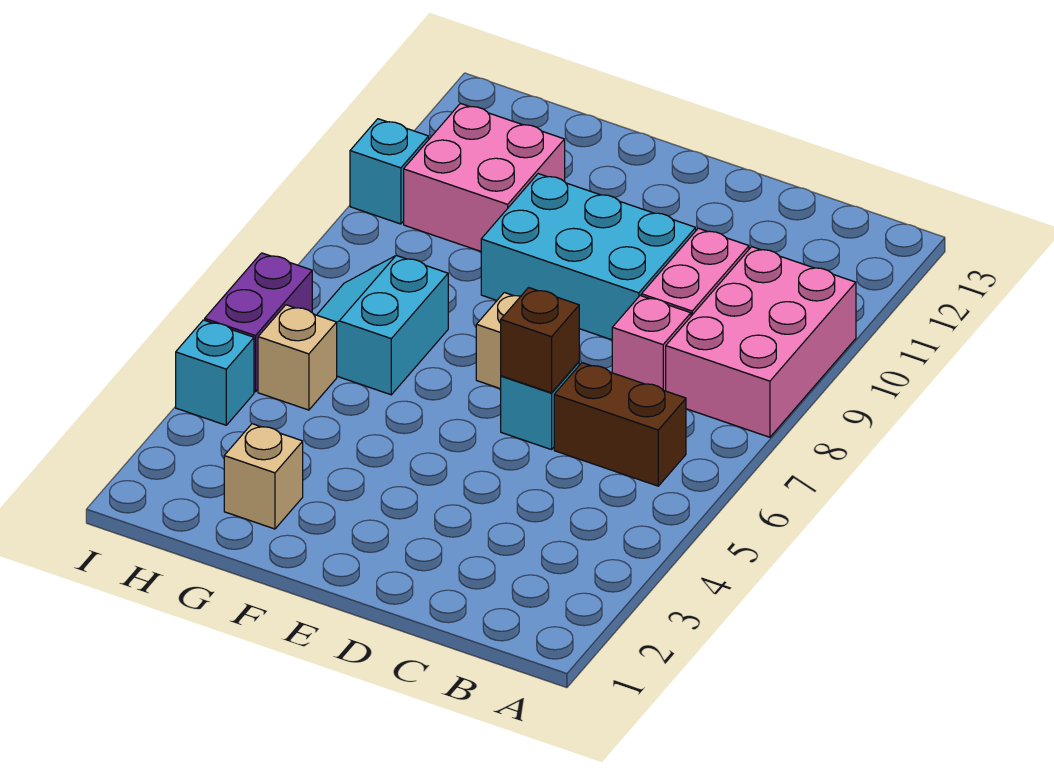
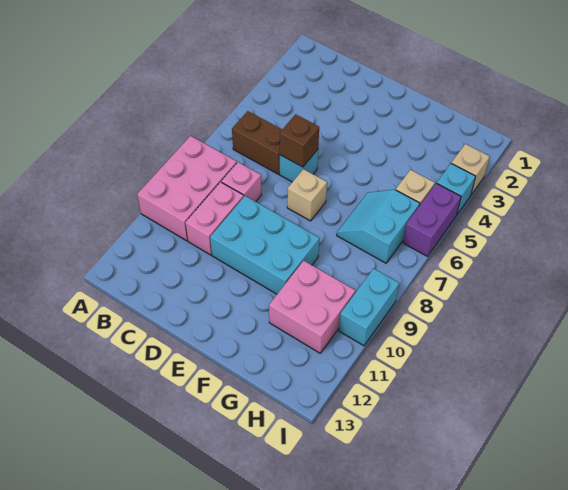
tan brick G2 level 1 -> tan brick I3 level 1
cyan slope G6:H7 level 1 top G -> cyan slope G6:H7 level 1 top H
cyan brick I10 level 1 -> cyan brick I9:I10 level 1

